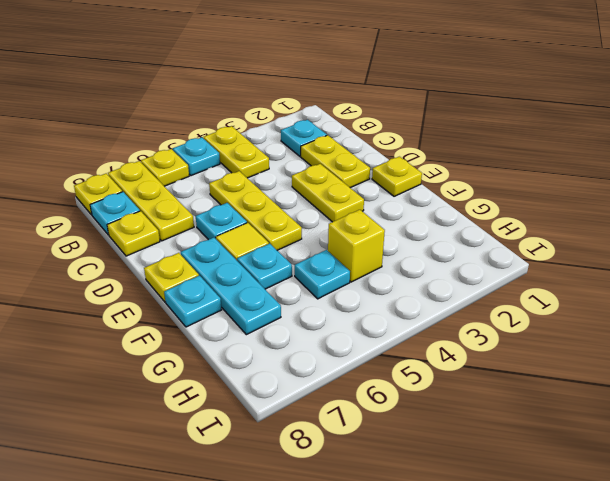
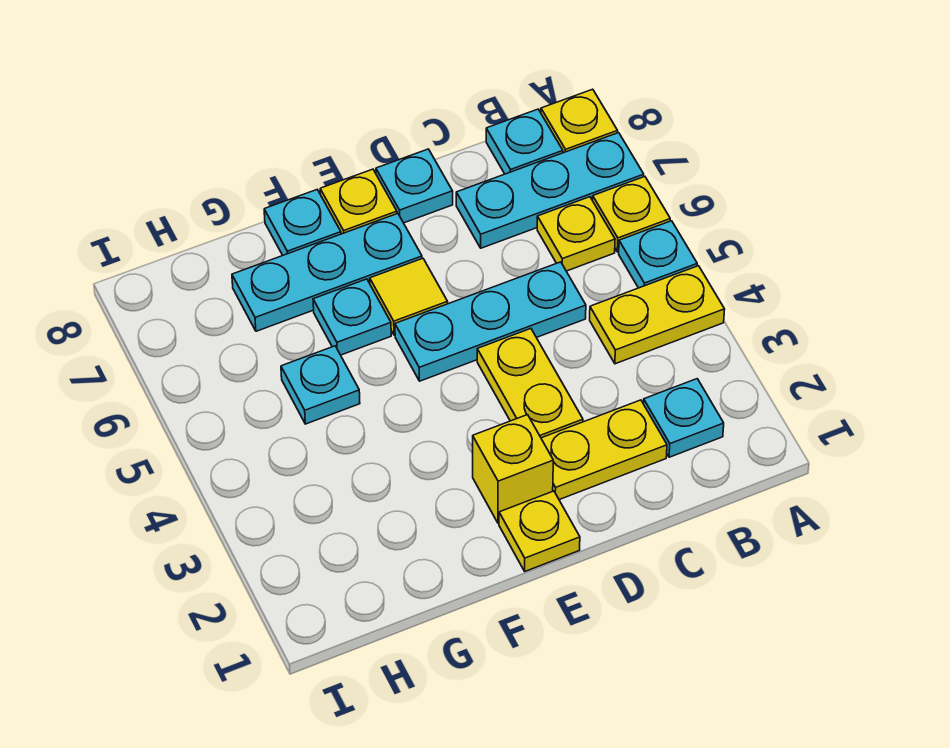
yellow plate A7:C7 level 1 -> cyan plate A7:C7 level 1
yellow plate C5:E5 level 1 -> cyan plate C5:E5 level 1
yellow plate C8 level 1 -> yellow plate B6 level 1
yellow plate D3:E3 level 1 -> yellow plate D3:D4 level 1
cyan plate D6 level 1 -> cyan plate D8 level 1
yellow brick G4 level 1 -> yellow brick E2 level 1

